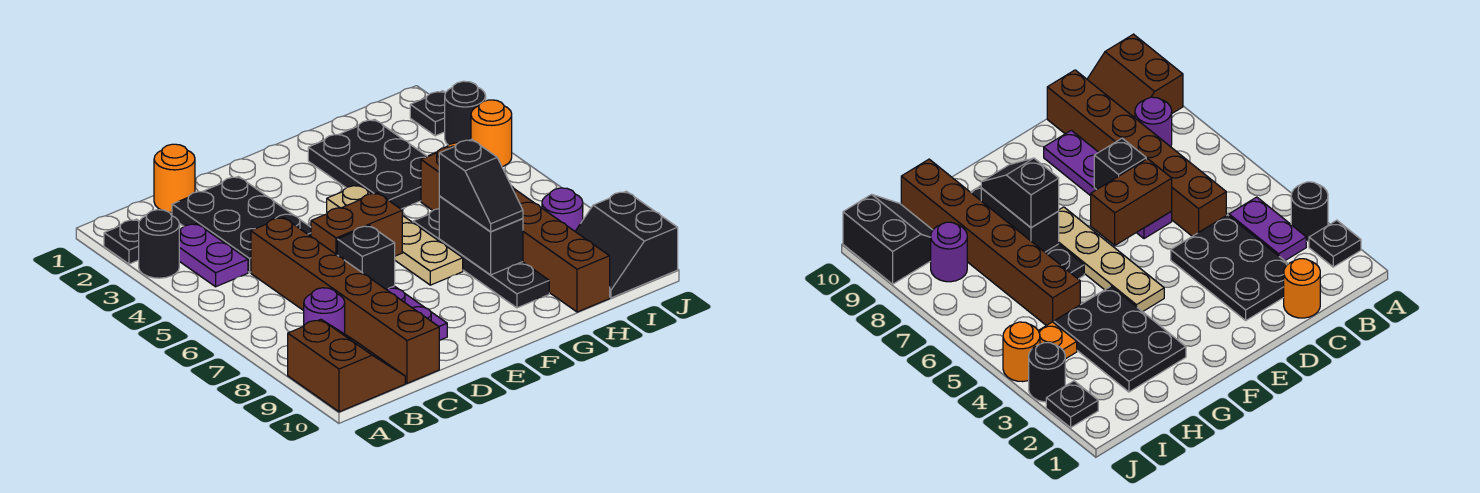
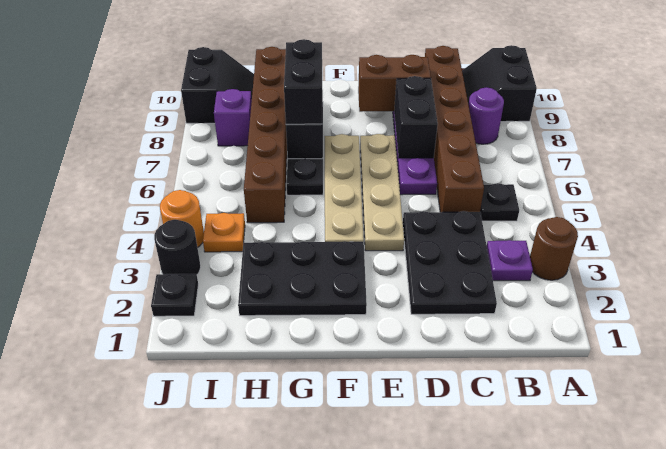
black plate A2 level 1 -> black plate B5 level 1
black round brick A3 level 1 -> brown round brick A3 level 1
brown slope A9:B10 level 1 top A -> black slope A9:B10 level 1 top A
purple plate B3:B4 level 1 -> purple plate B3 level 1
orange round brick C1 level 1 -> none
brown brick D6:E6 level 2 -> brown brick D9:E9 level 2
black brick D7 level 2 -> black brick D7:D8 level 2
none -> tan plate E4:E7 level 1
black plate G2:H4 level 1 -> black plate F2:H3 level 1
black slope G7:G8 level 3 top 7 -> black brick G7:G8 level 3
purple round brick I8 level 1 -> purple brick I8 level 1

